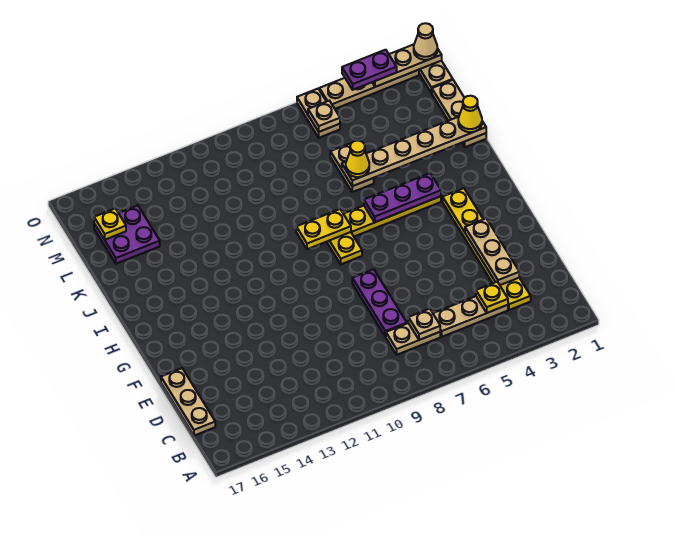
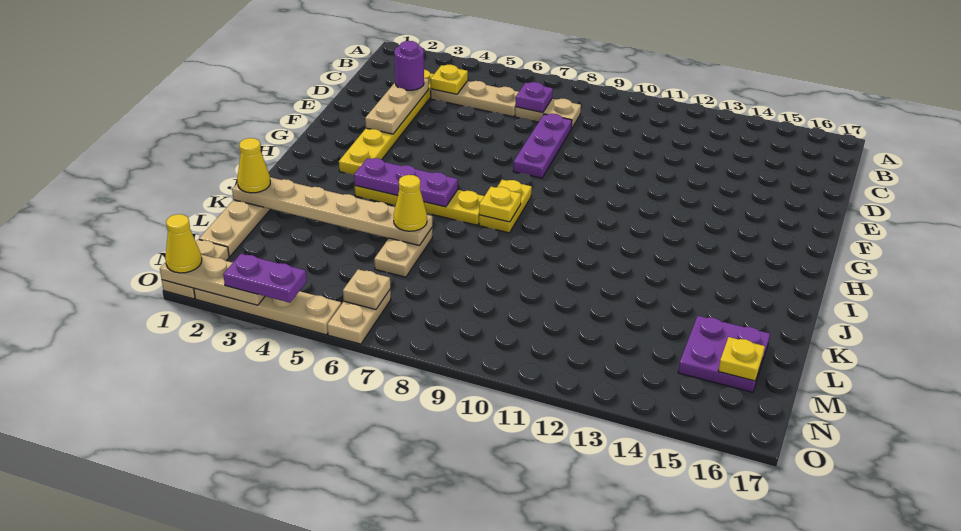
tan plate C7 level 2 -> purple plate C7 level 2
tan plate C17:E17 level 1 -> none
none -> purple round brick D3 level 3
yellow plate I8:I9 level 2 -> yellow plate I8 level 2
tan cone O1 level 3 -> yellow cone O1 level 3

